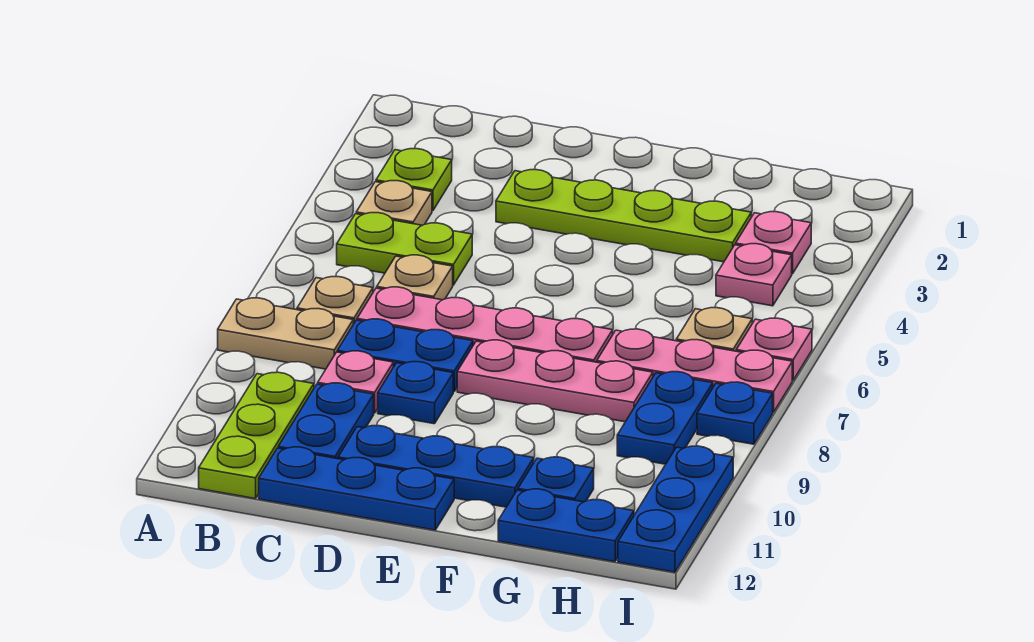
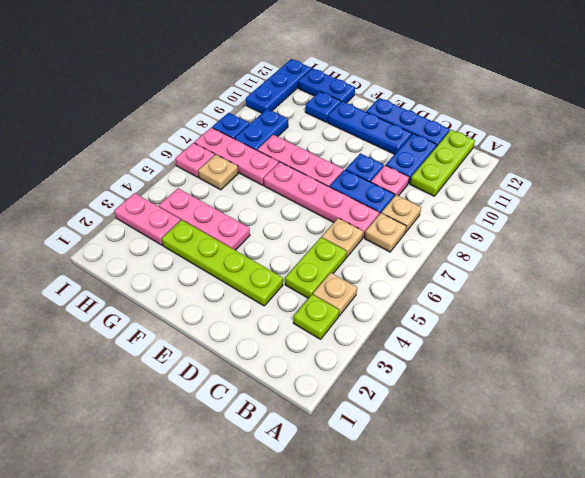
tan plate A8:B8 level 1 -> tan plate B8 level 1
lime plate B5:C5 level 1 -> lime plate C4:C5 level 1
pink plate H3 level 1 -> pink plate H3:I3 level 1
pink plate H4 level 1 -> pink plate F4:H4 level 1

